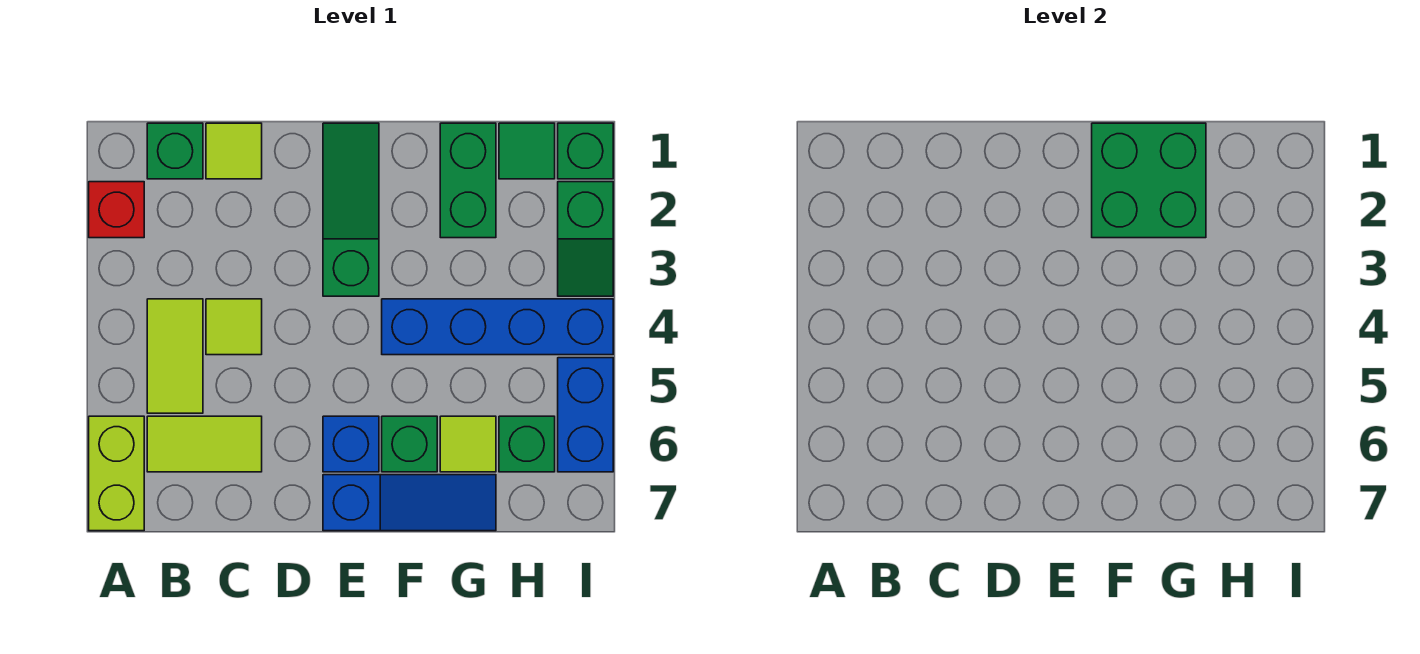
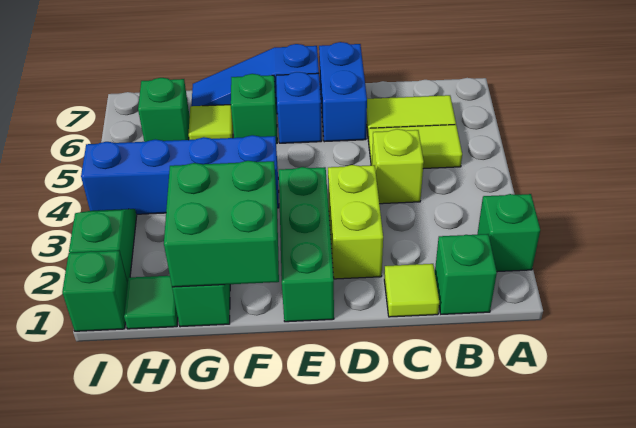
red brick A2 level 1 -> green brick A2 level 1
lime brick A6:A7 level 1 -> lime brick D2:D3 level 1
lime tile B4:B5 level 1 -> lime tile B5:C5 level 1
lime tile C4 level 1 -> lime brick C4 level 1
green slope E1:E3 level 1 top 3 -> green brick E1:E3 level 1
blue brick I5:I6 level 1 -> blue brick D6:D7 level 1

